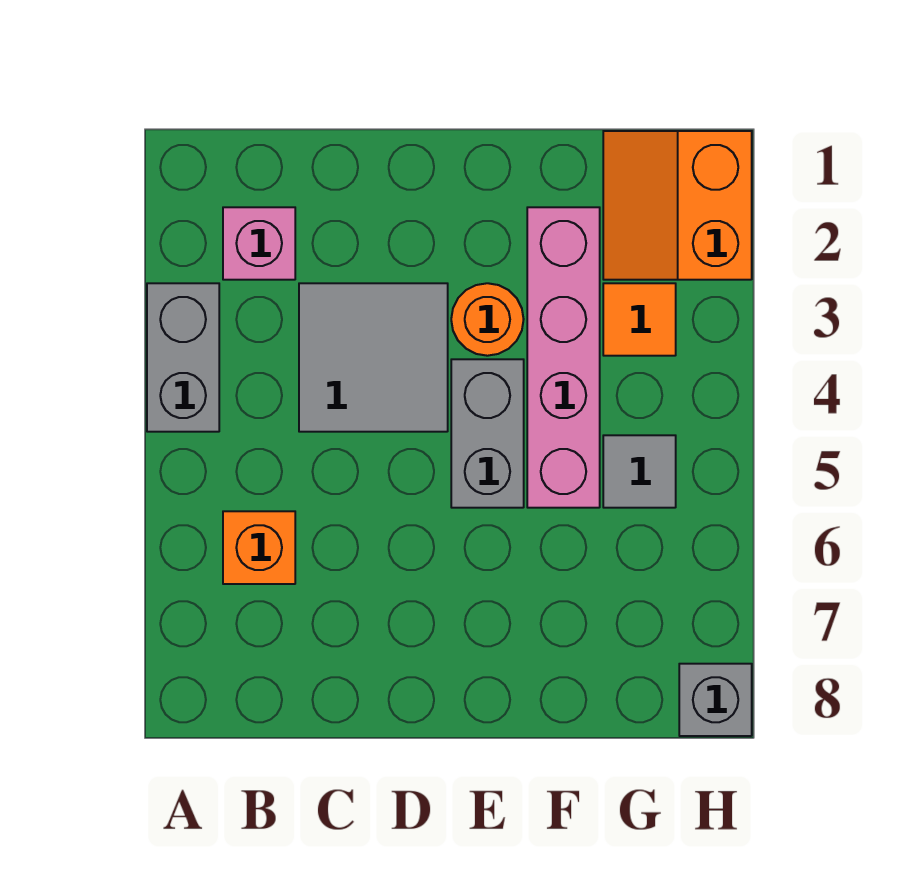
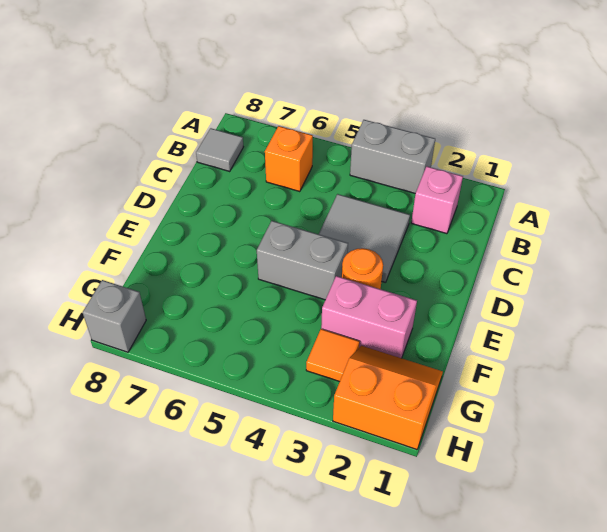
pink brick F2:F5 level 1 -> pink brick F2:F3 level 1
grey tile G5 level 1 -> grey tile B8 level 1

